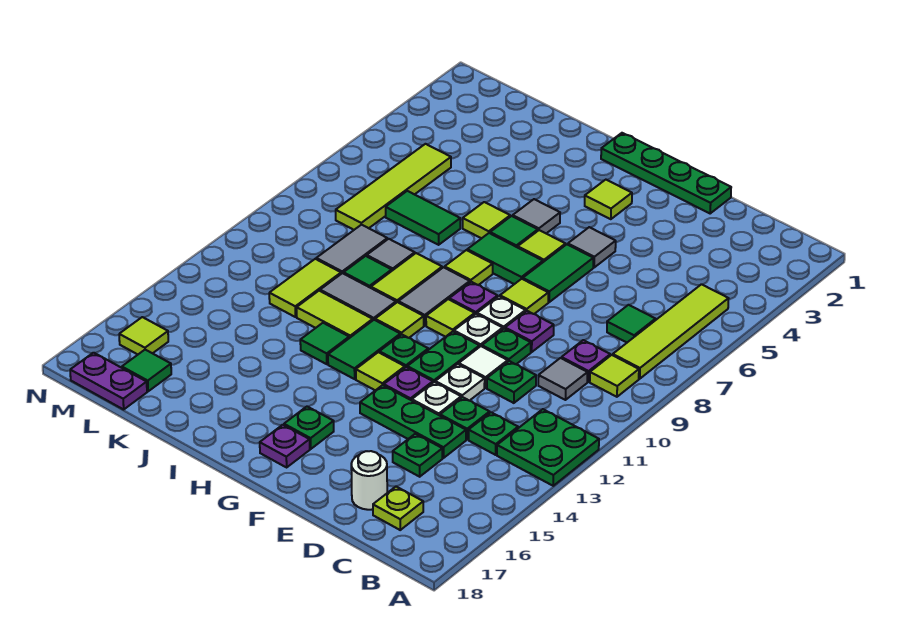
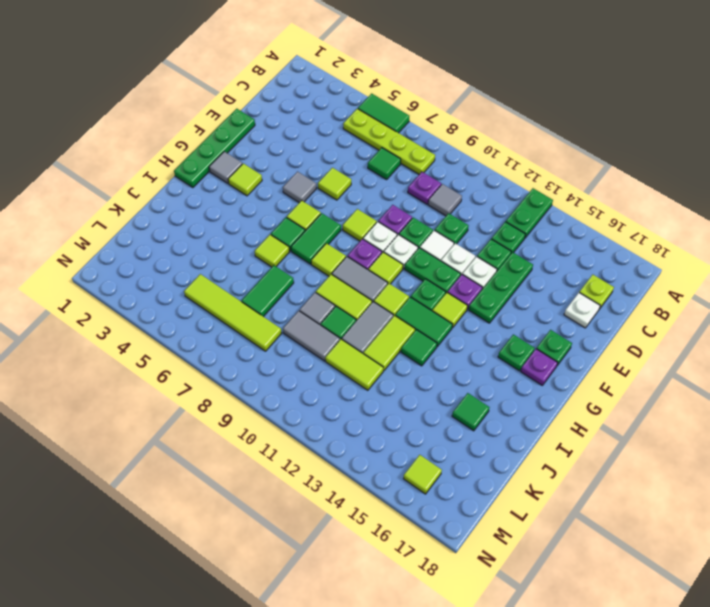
green plate A12:B13 level 1 -> green plate A13:B13 level 1
lime tile B5:B8 level 1 -> lime plate B5:B8 level 1
lime tile B9 level 1 -> lime tile E6 level 1
green plate D15 level 1 -> green plate F17 level 1
white round brick D17 level 1 -> white plate D17 level 1
green tile F6:F7 level 1 -> green tile A5:A6 level 1
grey tile H5 level 1 -> grey tile G2 level 1
green tile L17 level 1 -> green tile J16 level 1
purple plate L18:M18 level 1 -> none

